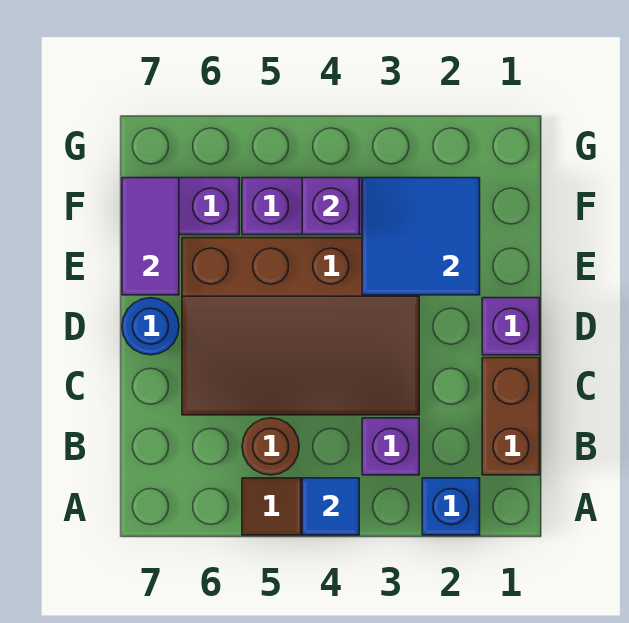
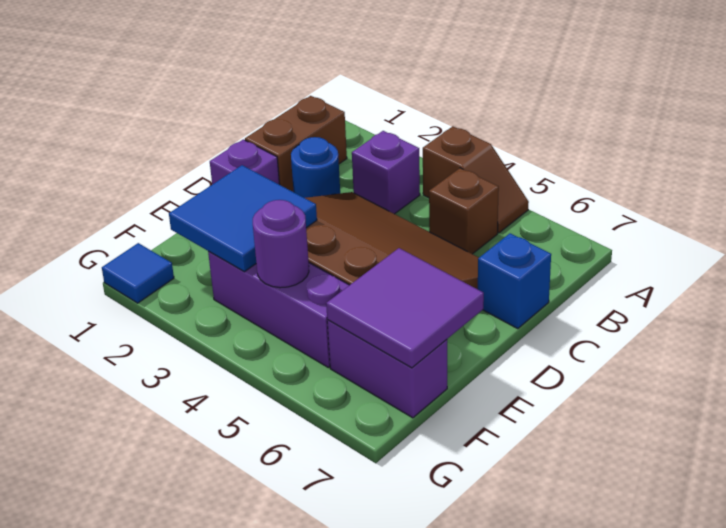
blue brick A2 level 1 -> blue brick C7 level 1
blue tile A4 level 2 -> blue tile G1 level 1
brown round brick B5 level 1 -> brown brick B5 level 1
blue round brick D7 level 1 -> blue round brick C2 level 1
purple tile E7:F7 level 2 -> purple tile E6:F7 level 2
purple brick F4 level 2 -> purple round brick F4 level 2

